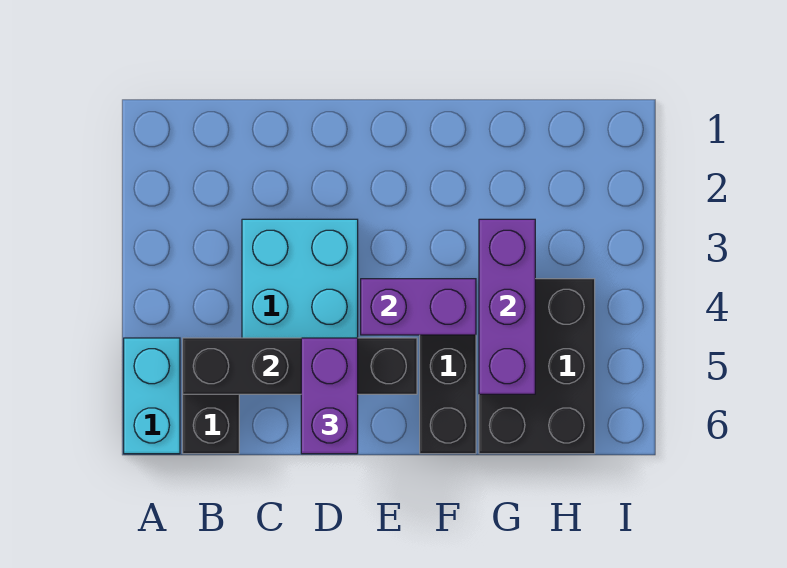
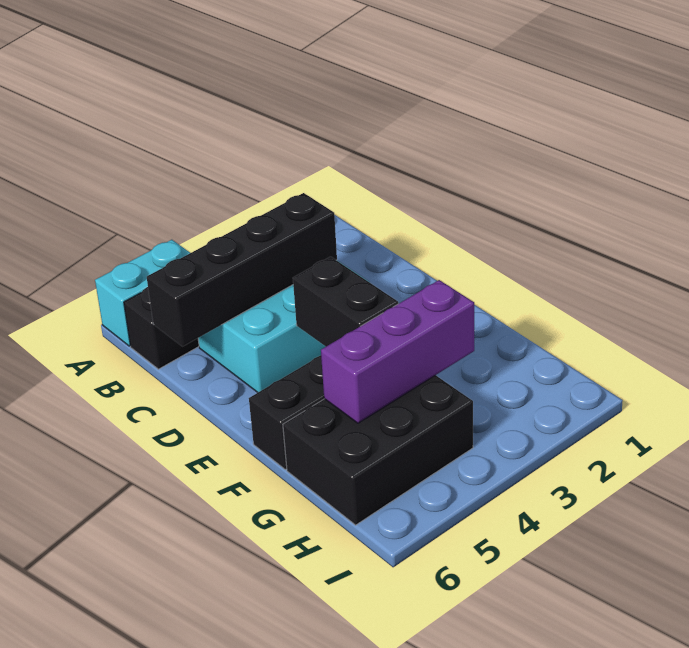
black brick B5:E5 level 2 -> black brick C3:C6 level 2
purple brick D5:D6 level 3 -> none
purple brick E4:F4 level 2 -> black brick E4:F4 level 2

